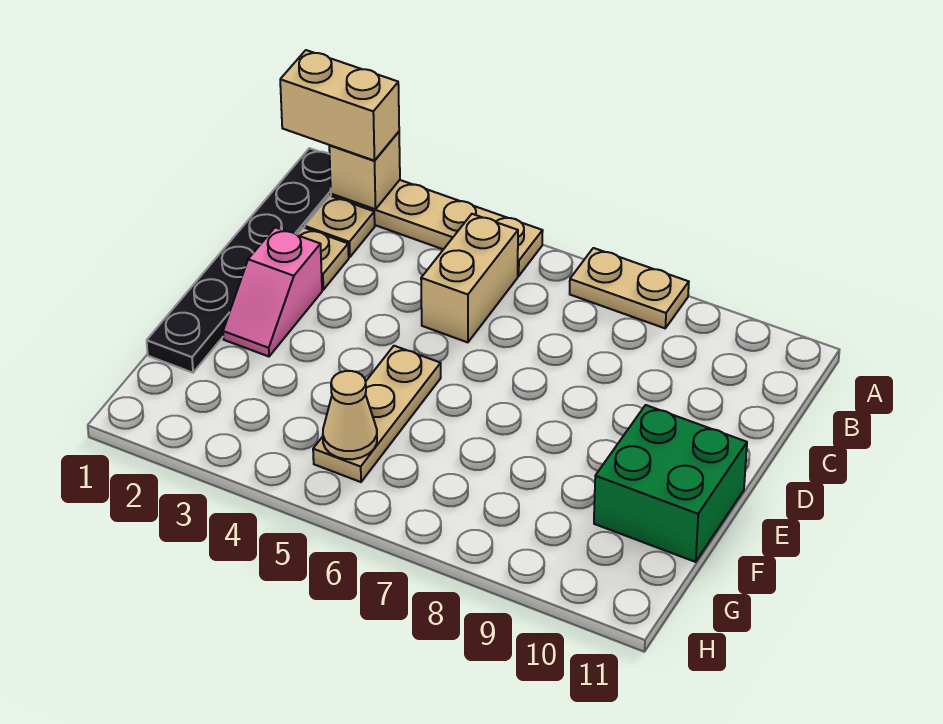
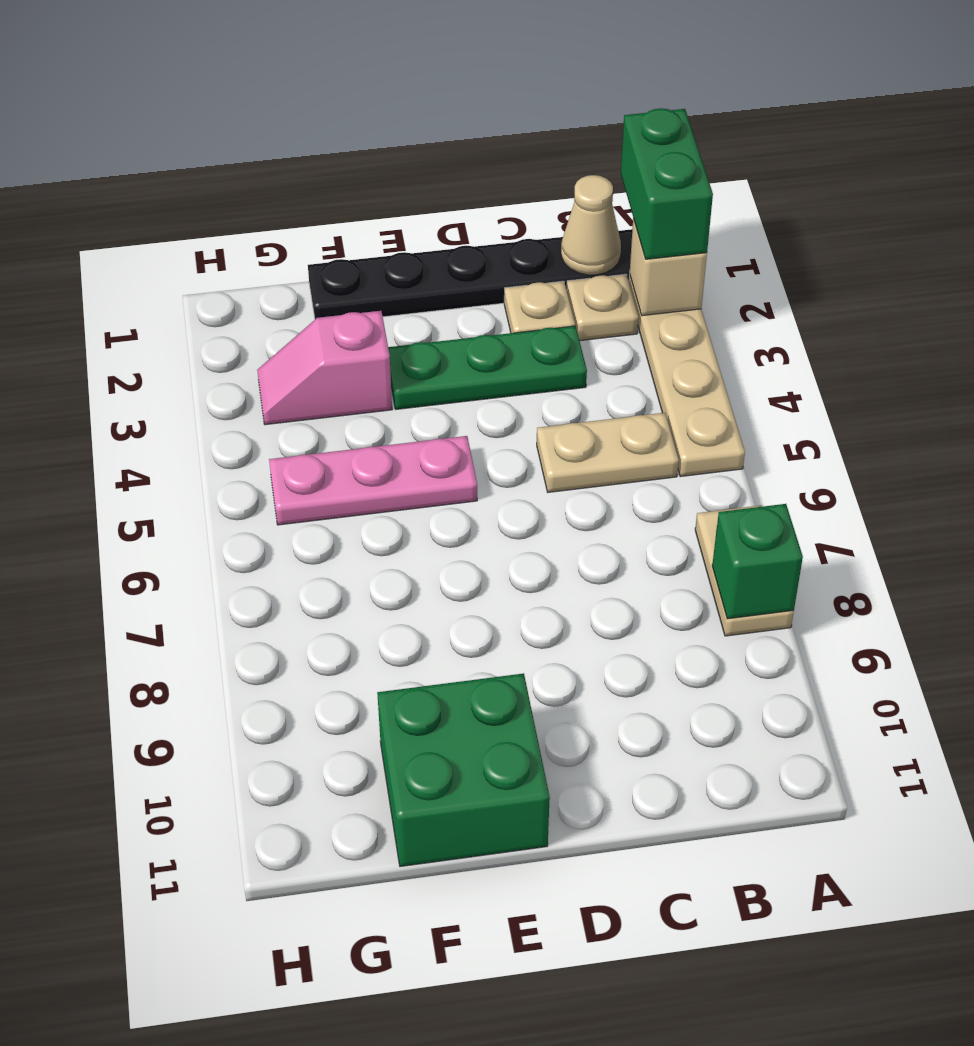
tan brick A1:A2 level 3 -> green brick A1:A2 level 3
none -> green brick A8 level 2
tan brick B5:C5 level 1 -> tan plate B5:C5 level 1
none -> green plate C3:E3 level 1
pink slope D2:E2 level 1 top D -> pink slope F3:G3 level 1 top F
tan plate E5:G5 level 1 -> pink plate E5:G5 level 1
tan cone G5 level 2 -> tan cone B1 level 2

